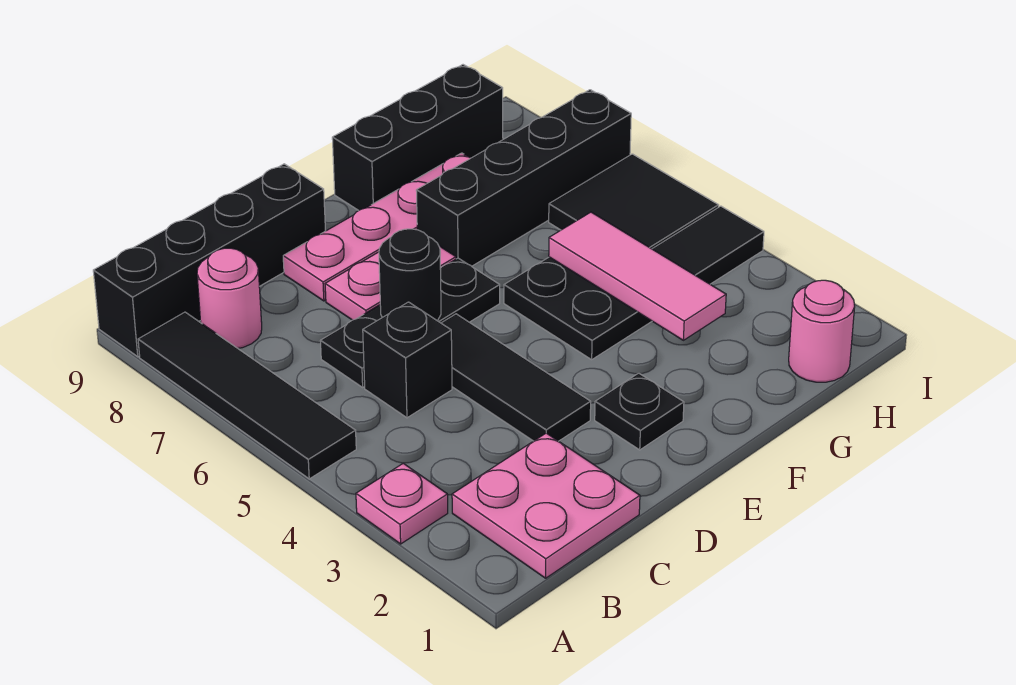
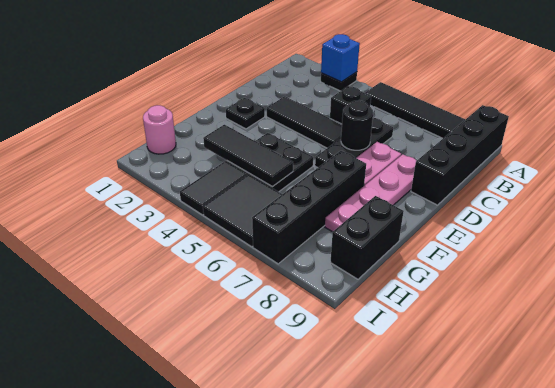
pink plate A3 level 1 -> black plate A3 level 1
none -> blue brick A3 level 2
pink plate B1:C2 level 1 -> none
pink round brick B8 level 1 -> none
black brick F9:H9 level 1 -> black brick G9:H9 level 1
pink tile G3:G5 level 2 -> black tile G3:G5 level 2

